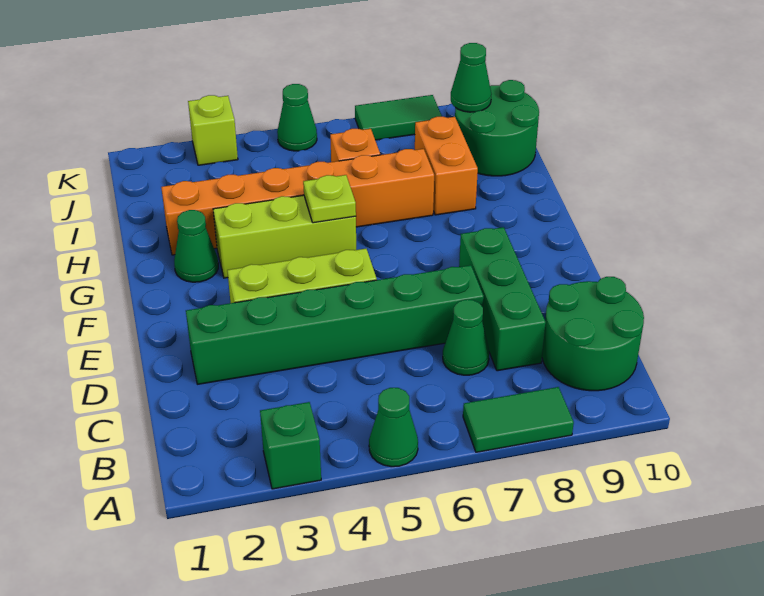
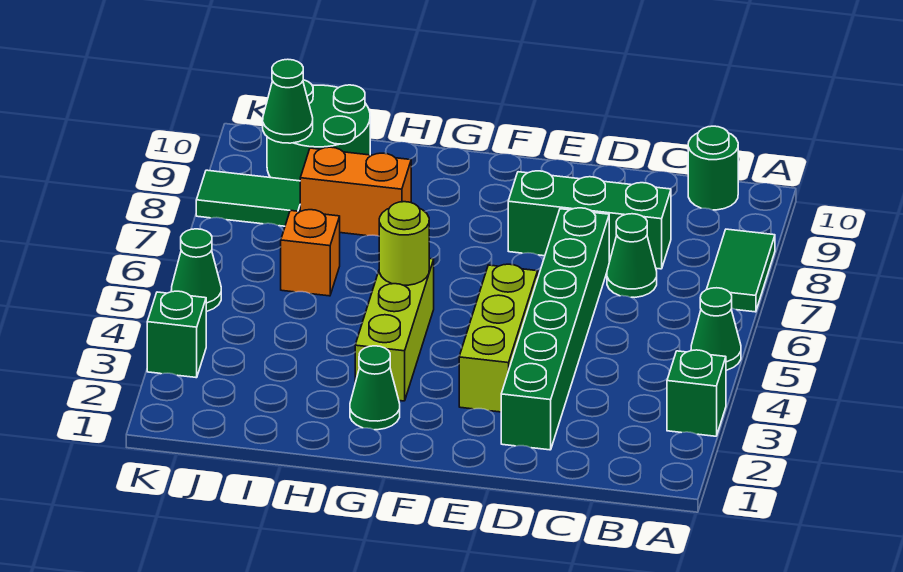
green round brick B9:C10 level 1 -> green round brick B10 level 1
lime plate G5 level 2 -> lime round brick G5 level 2
orange brick H2:H7 level 1 -> none
lime brick K3 level 1 -> green brick K3 level 1
green tile K7:K8 level 1 -> green tile J8:K8 level 1

